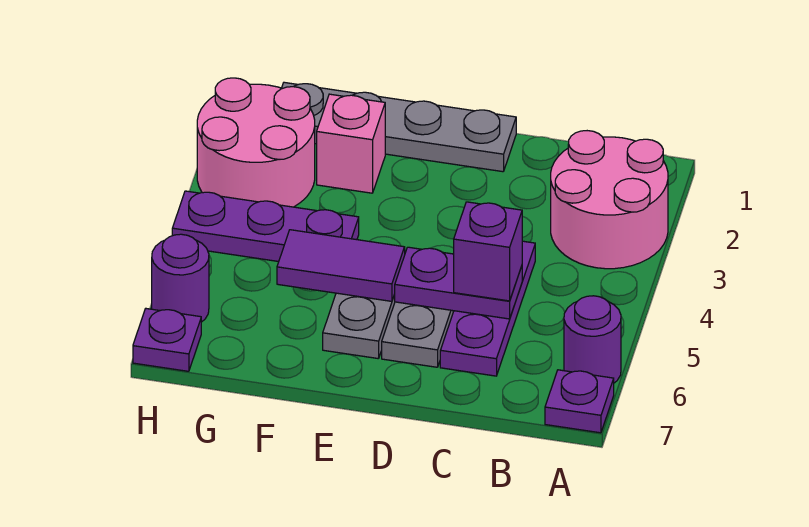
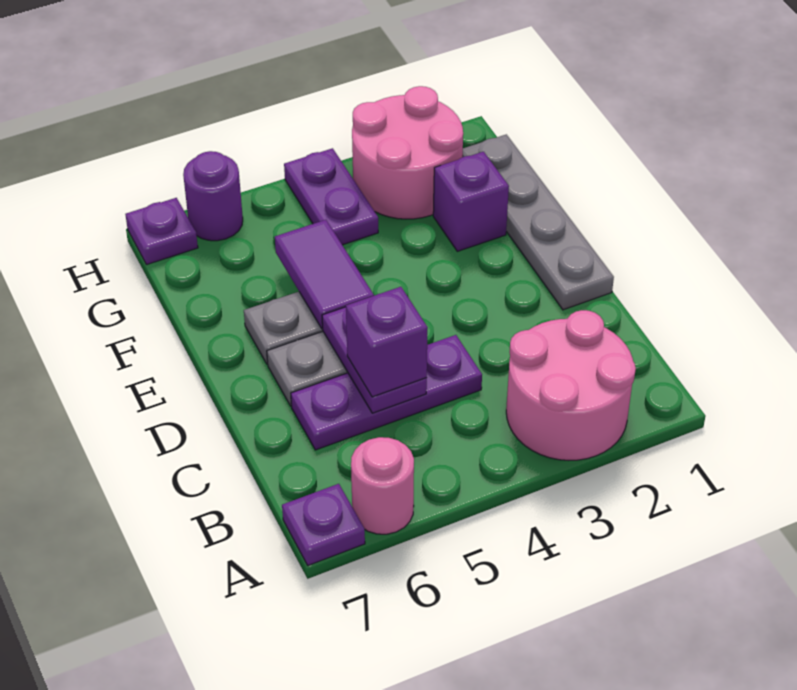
purple round brick A6 level 1 -> pink round brick A6 level 1
pink brick F2 level 1 -> purple brick F2 level 1
purple plate F4:H4 level 1 -> purple plate G4:H4 level 1

